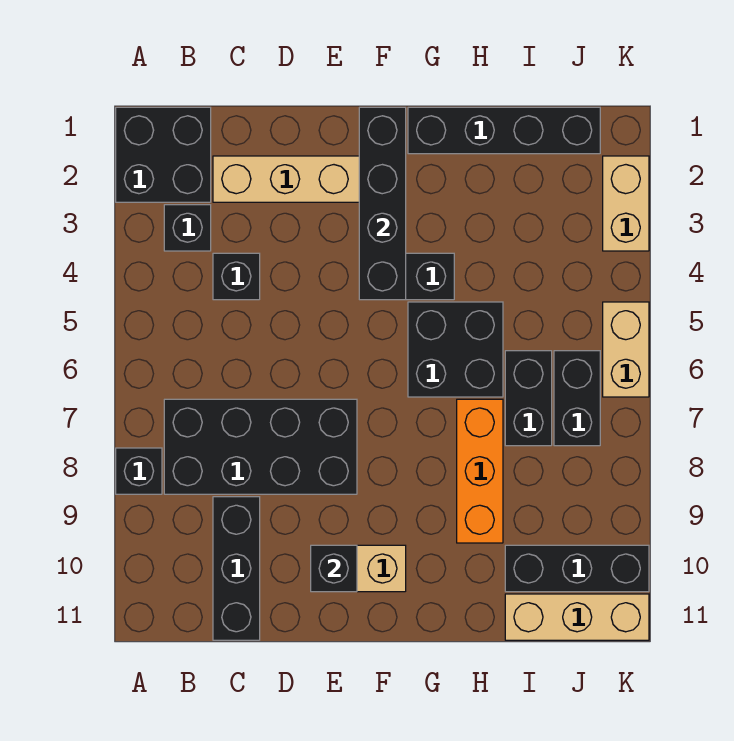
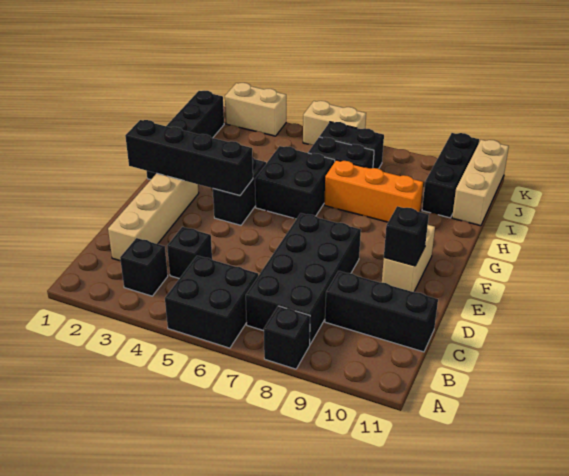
black brick A1:B2 level 1 -> black brick A5:B6 level 1

